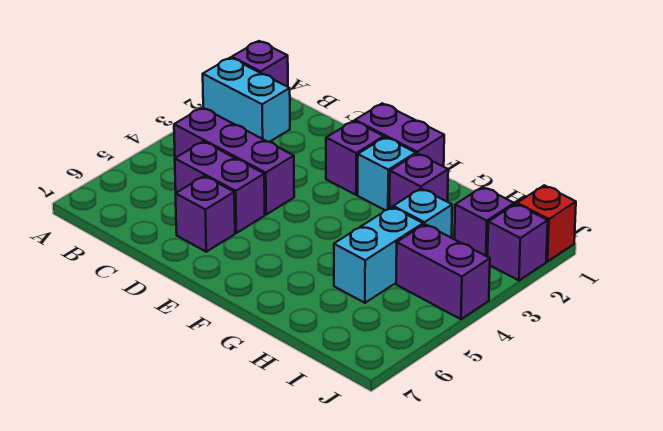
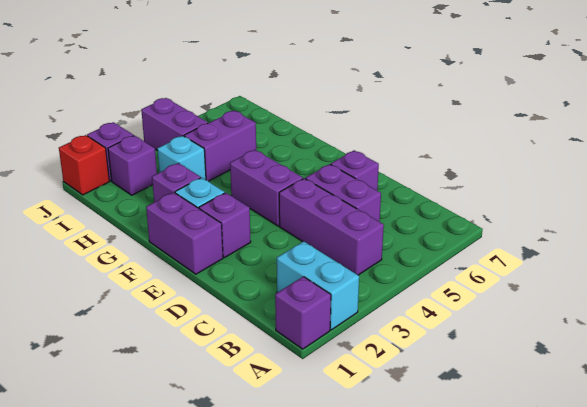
none -> purple brick E4:F4 level 1
cyan brick H4:H5 level 1 -> purple brick H4:H5 level 1

